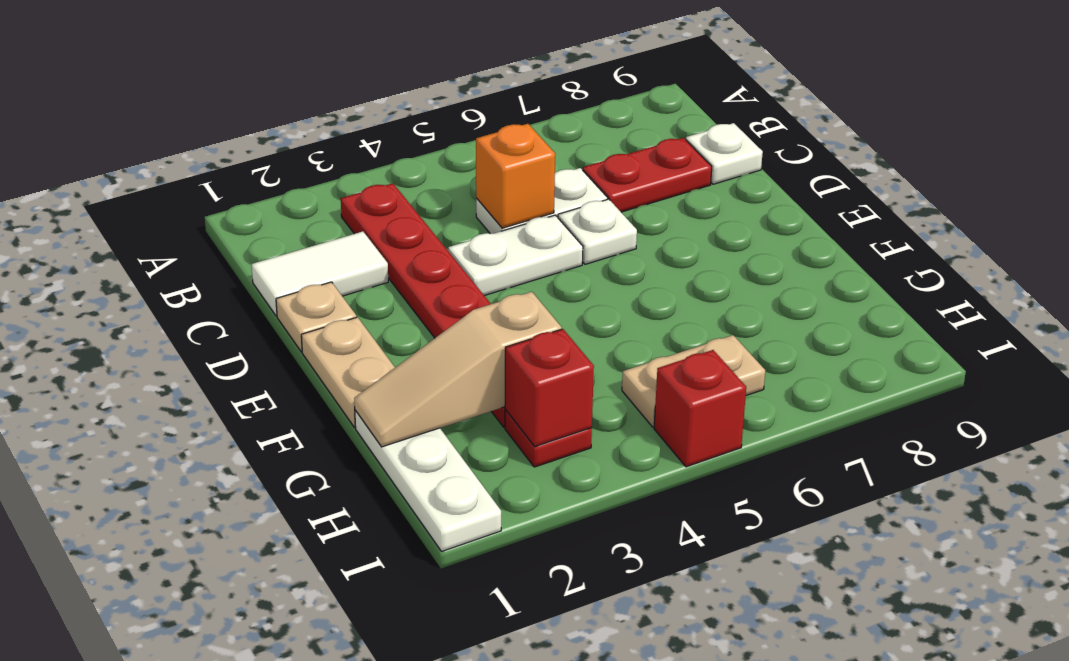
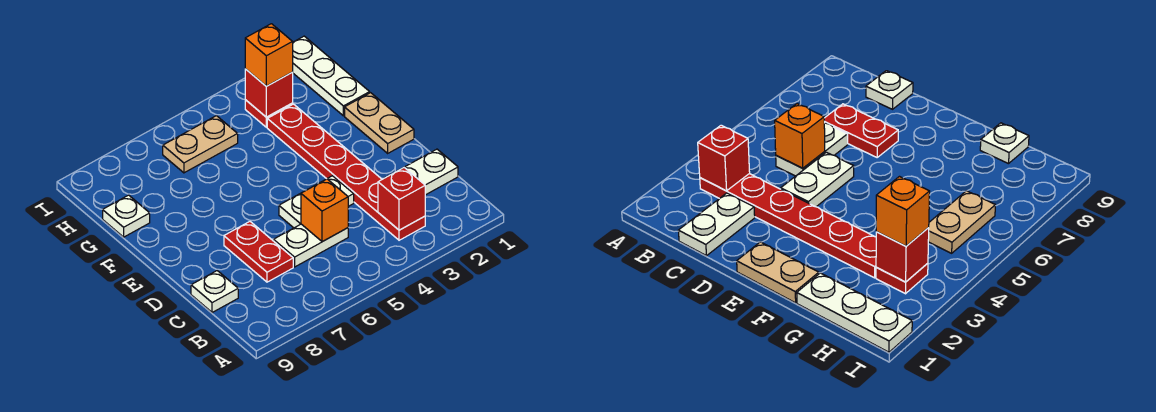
white tile C1:C2 level 1 -> white plate C1:C2 level 1
red plate C7:C8 level 1 -> red plate C7:D7 level 1
tan plate D1 level 1 -> none
white plate D6 level 1 -> white plate G9 level 1
tan slope G1:G3 level 2 top 3 -> none
none -> orange brick H3 level 3
red brick I5 level 1 -> red brick B3 level 2

